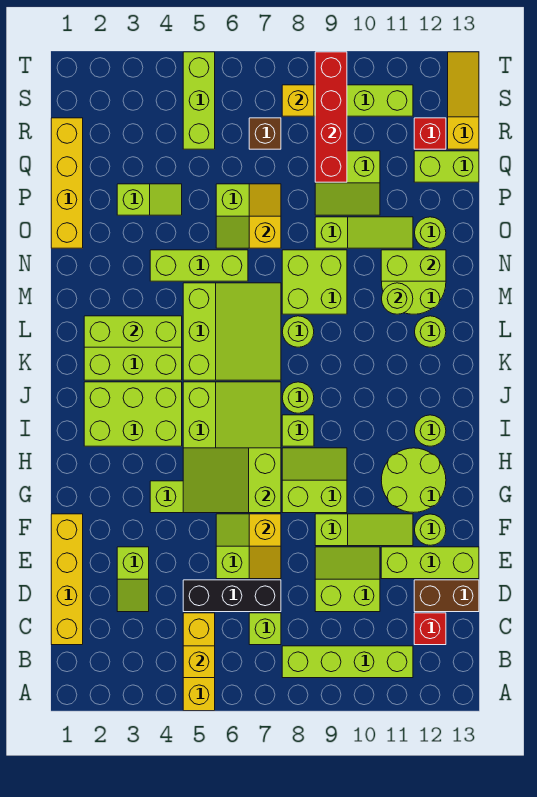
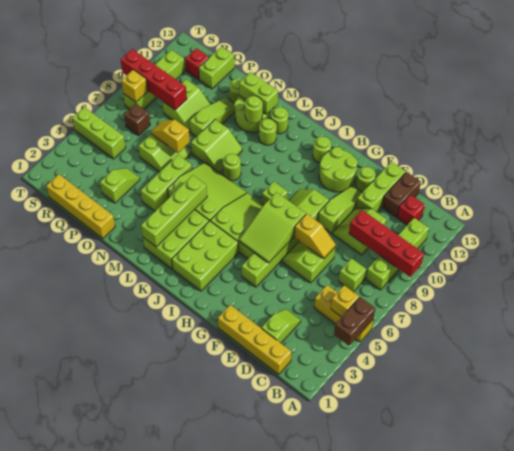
none -> brown brick A4:A5 level 2
none -> red brick A9:D9 level 2
lime slope D3:E3 level 1 top E -> lime slope D2:D3 level 1 top 2
black brick D5:D7 level 1 -> none
lime round brick J8 level 1 -> lime round brick L11 level 1
lime brick L2:L4 level 2 -> lime brick L2:L5 level 2
lime brick M8:N9 level 1 -> lime slope M8:N9 level 1 top N
lime brick N11:N12 level 2 -> lime brick M12:N12 level 2
yellow slope R13:T13 level 1 top R -> none

